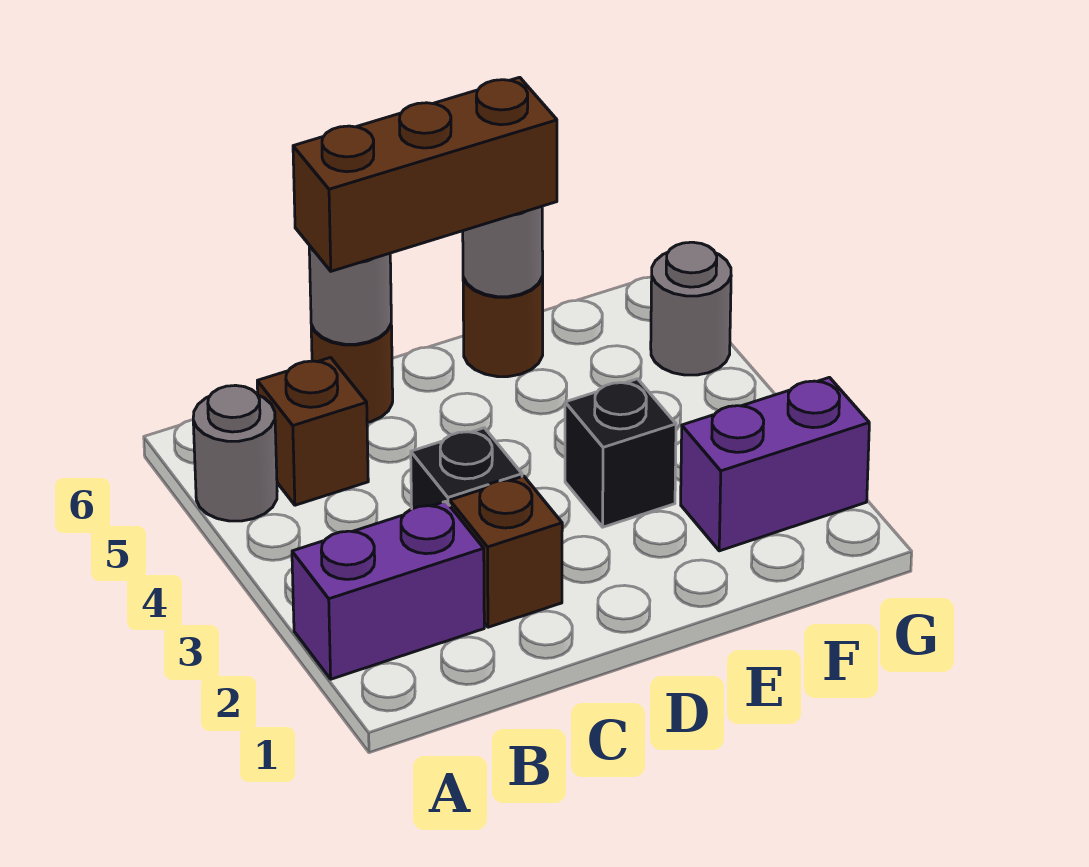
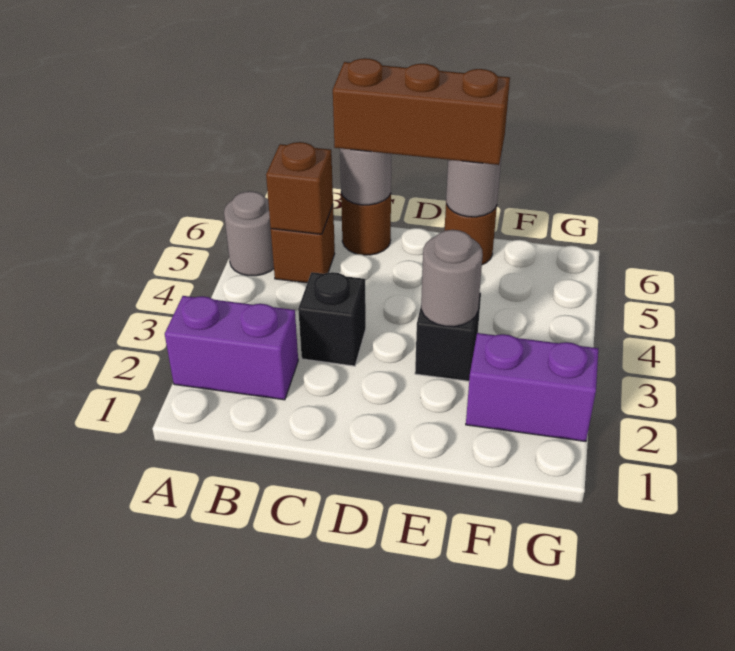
brown brick C2 level 1 -> brown brick B5 level 2
grey round brick G5 level 1 -> grey round brick E3 level 2

